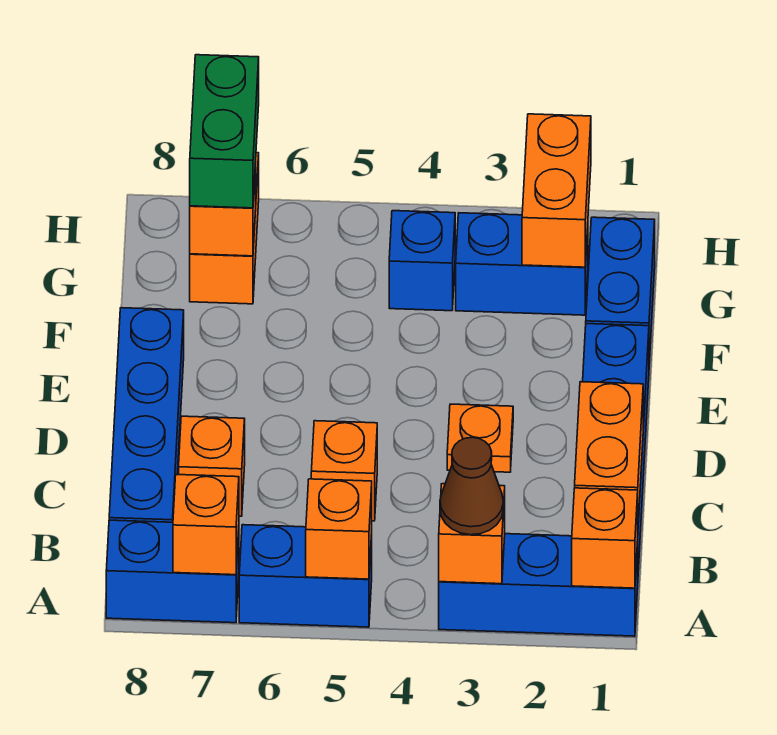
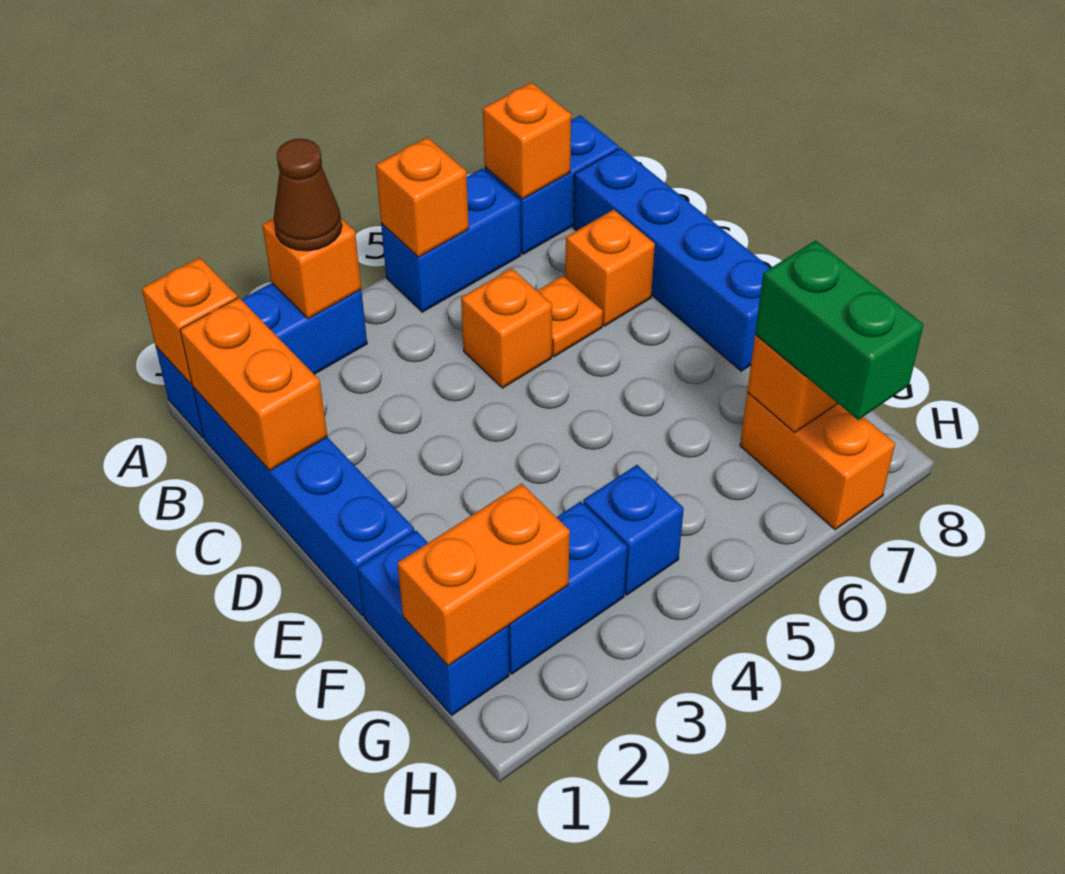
orange plate D3 level 1 -> orange plate C6 level 1
orange brick G2:H2 level 2 -> orange brick G1:G2 level 2

